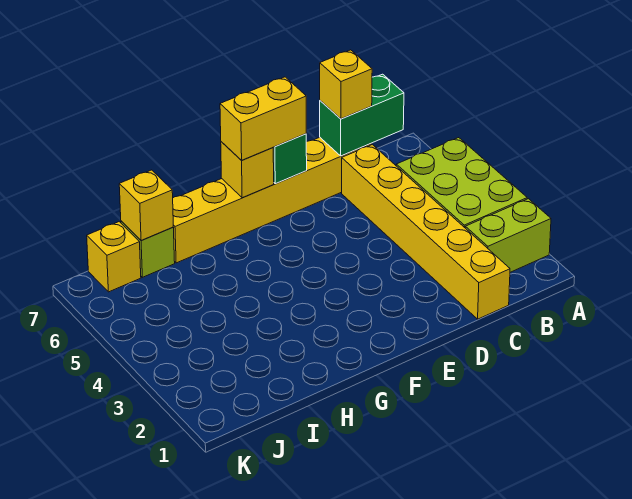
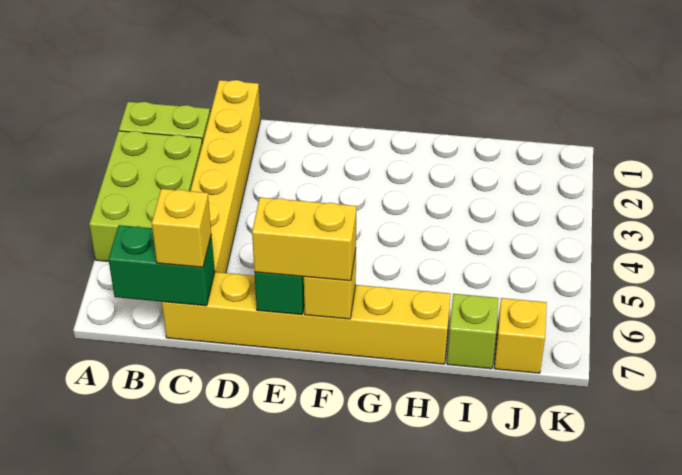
yellow brick I7 level 2 -> none

